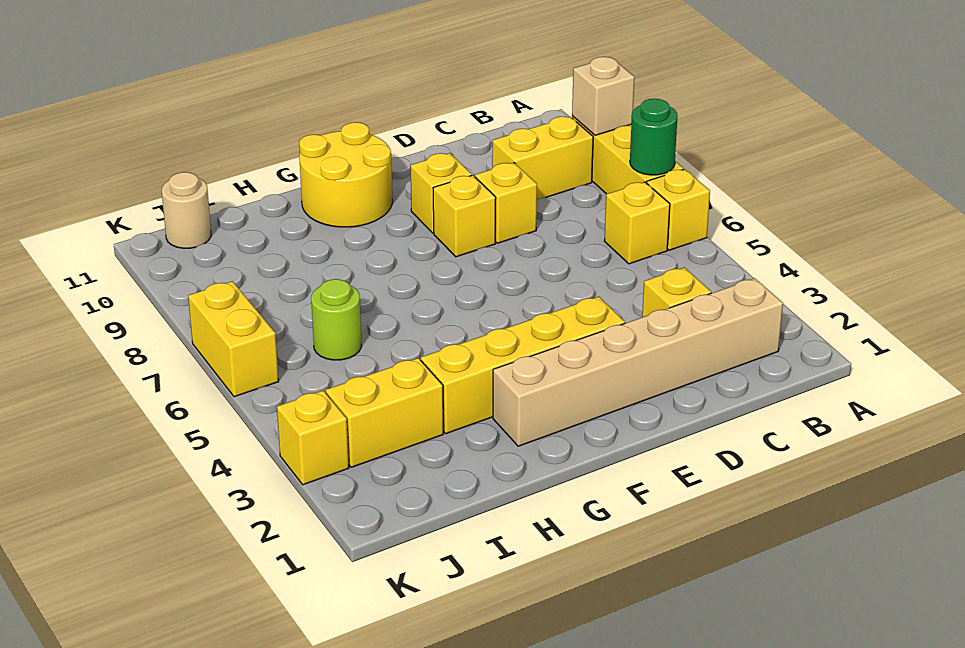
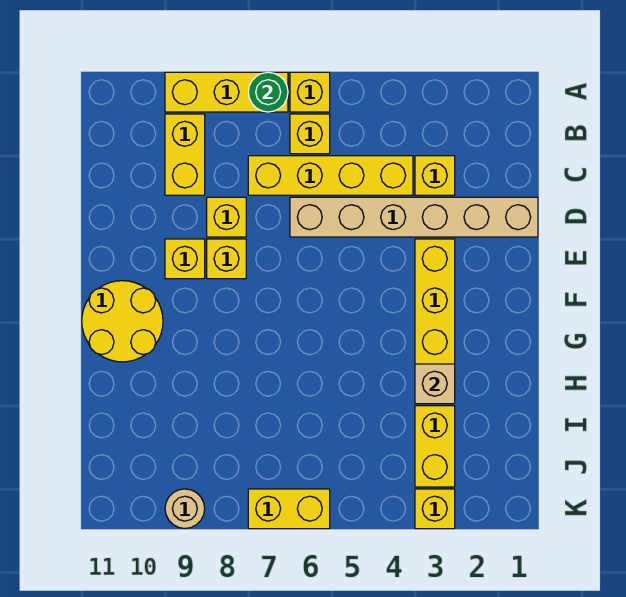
tan brick A9 level 2 -> tan brick H3 level 2
tan brick B2:G2 level 1 -> tan brick D1:D6 level 1
none -> yellow brick C4:C7 level 1
lime round brick I6 level 1 -> none
tan round brick J11 level 1 -> tan round brick K9 level 1

